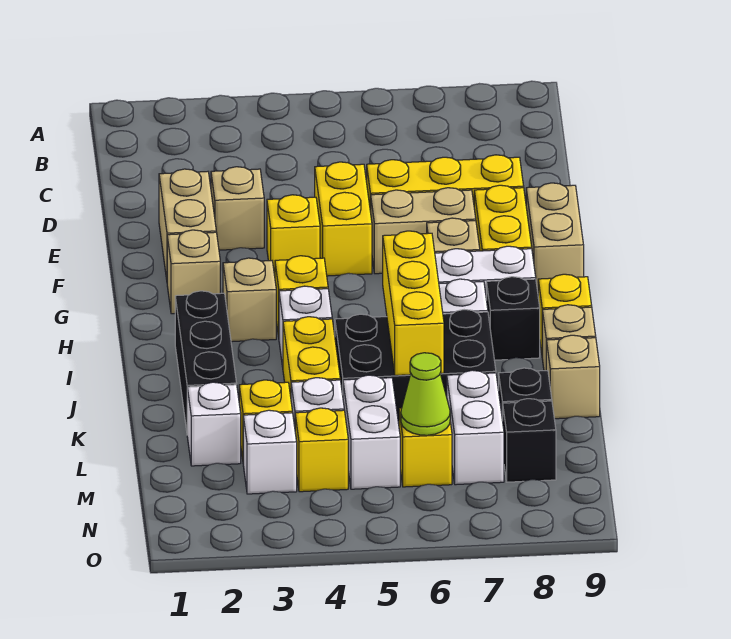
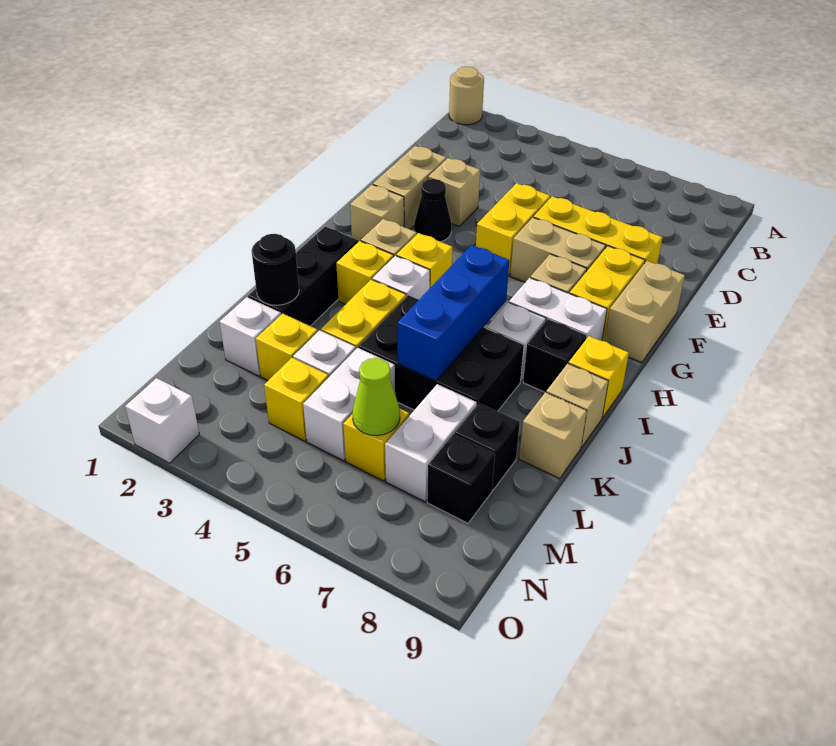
none -> tan round brick A1 level 1
none -> black cone F3 level 1
yellow brick F4 level 1 -> yellow brick I3 level 1
yellow brick I6:K6 level 2 -> blue brick I6:K6 level 2
none -> black round brick K2 level 2
white brick M3 level 1 -> white brick O2 level 1

